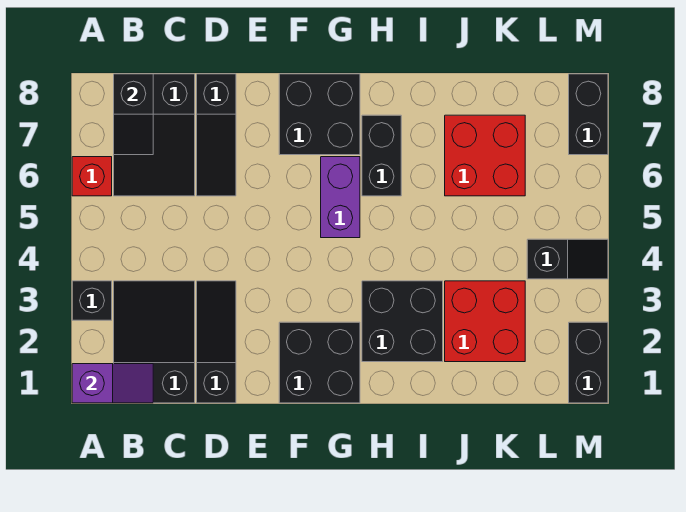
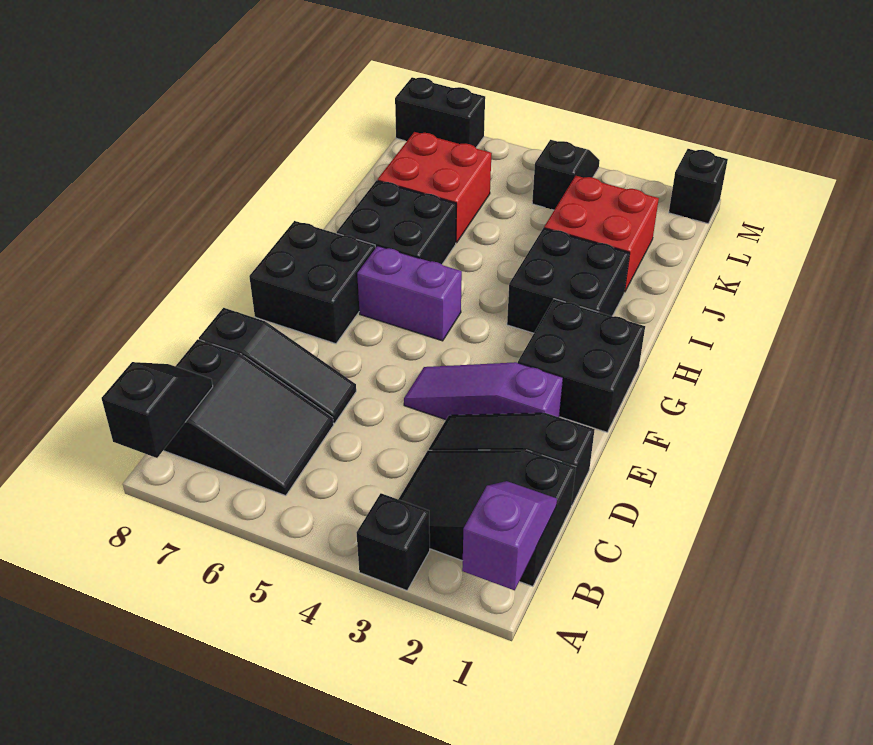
red brick A6 level 1 -> none
black slope B7:B8 level 2 top 8 -> black slope A8:B8 level 2 top A
none -> purple slope E2:E4 level 1 top 2
black brick H6:H7 level 1 -> black brick H6:I7 level 1
black brick M1:M2 level 1 -> black brick M1 level 1

